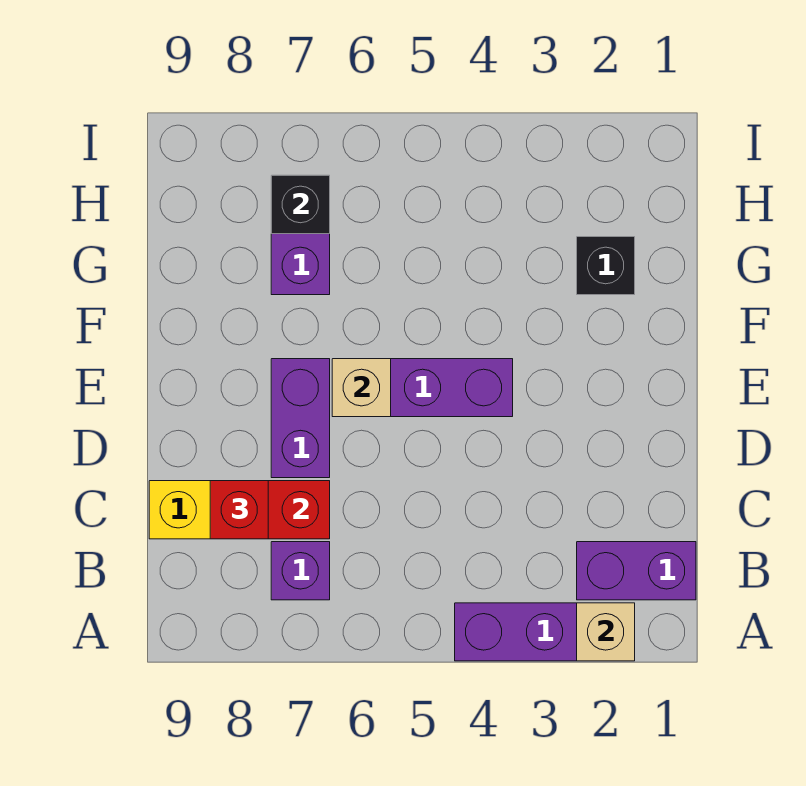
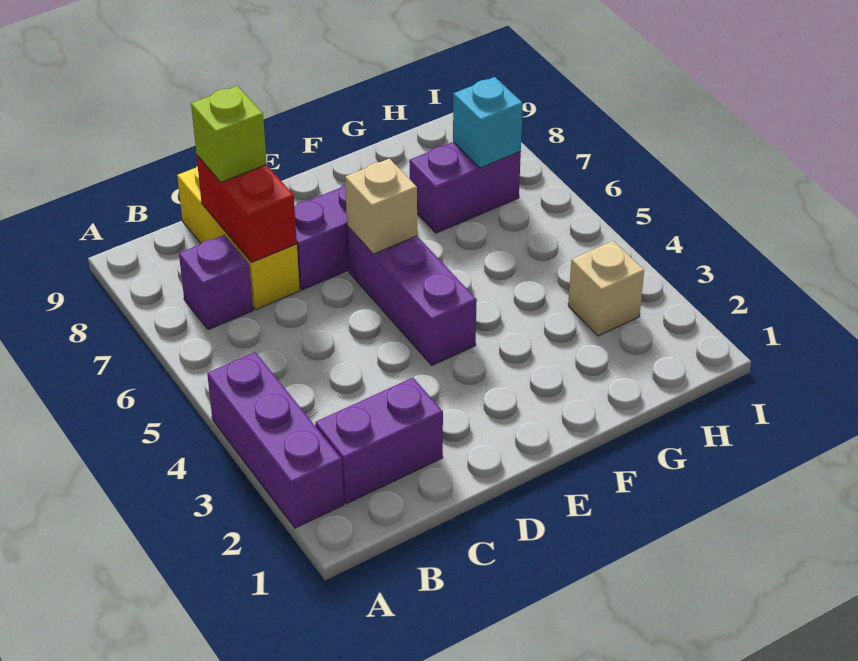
tan brick A2 level 2 -> tan brick H3 level 1
purple brick B1:B2 level 1 -> purple brick B2:C2 level 1
red brick C8 level 3 -> lime brick C8 level 3
black brick G2 level 1 -> none
black brick H7 level 2 -> cyan brick H7 level 2

